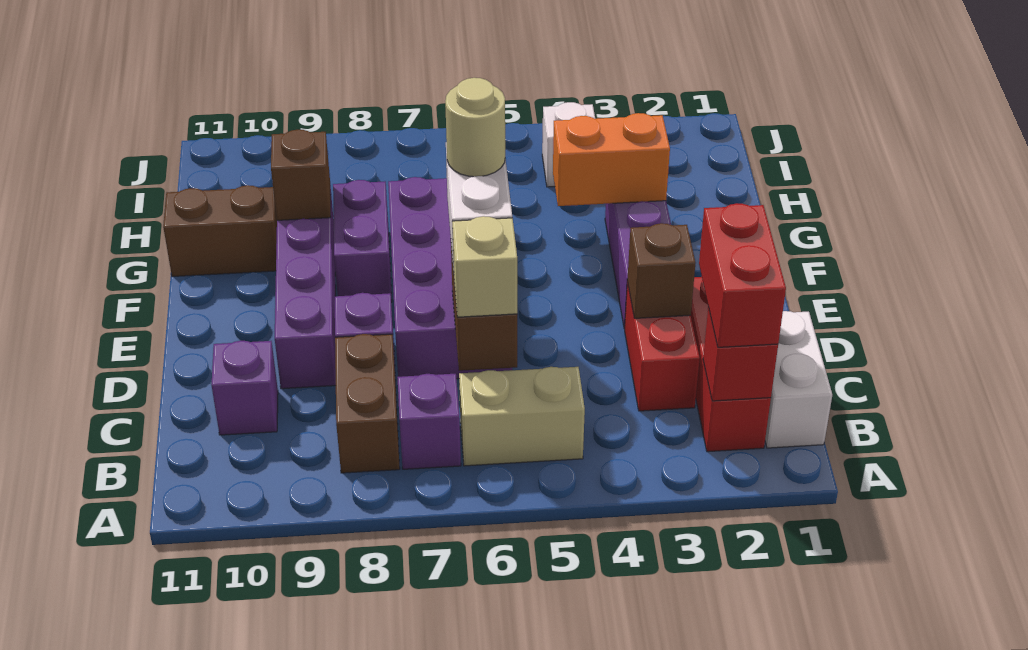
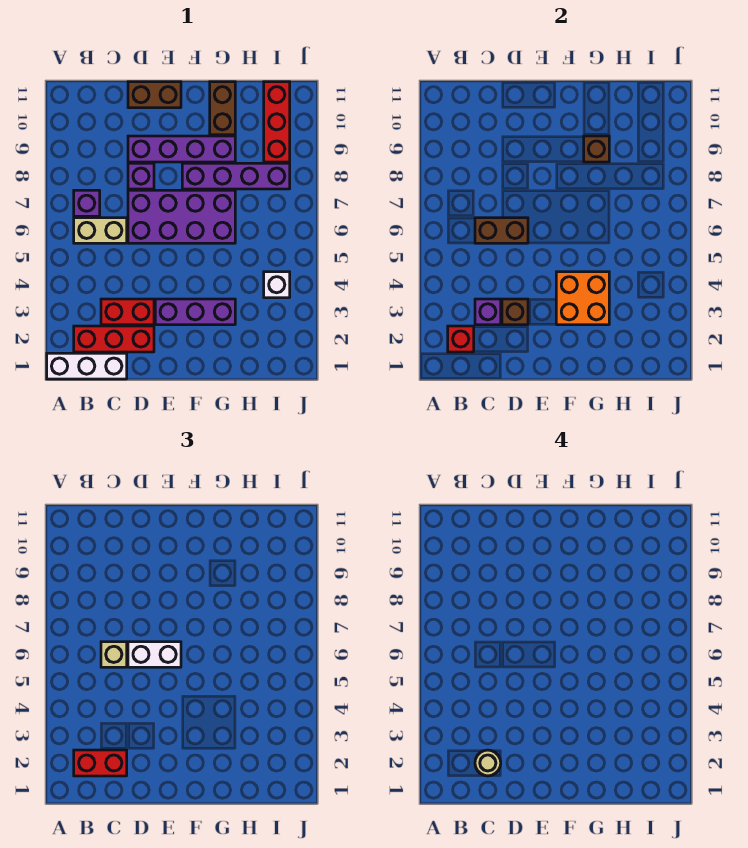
white brick B1:C1 level 1 -> white brick A1:C1 level 1
tan brick B5:B6 level 1 -> tan brick B6:C6 level 1
brown brick B8:C8 level 1 -> brown brick D11:E11 level 1
purple brick C10 level 1 -> purple brick C3 level 2
tan round brick E6 level 4 -> tan round brick C2 level 4
purple brick F8:G8 level 1 -> purple brick F8:I8 level 1
orange brick G3:G4 level 2 -> orange brick F3:G4 level 2
none -> red brick I9:I11 level 1

